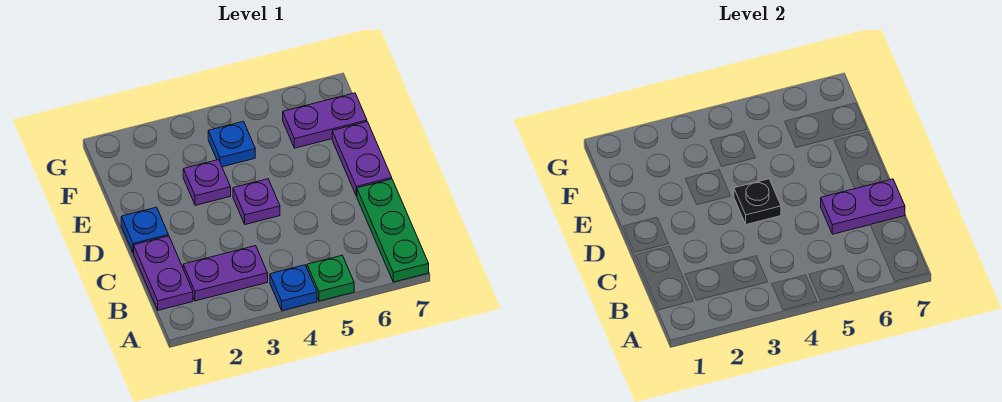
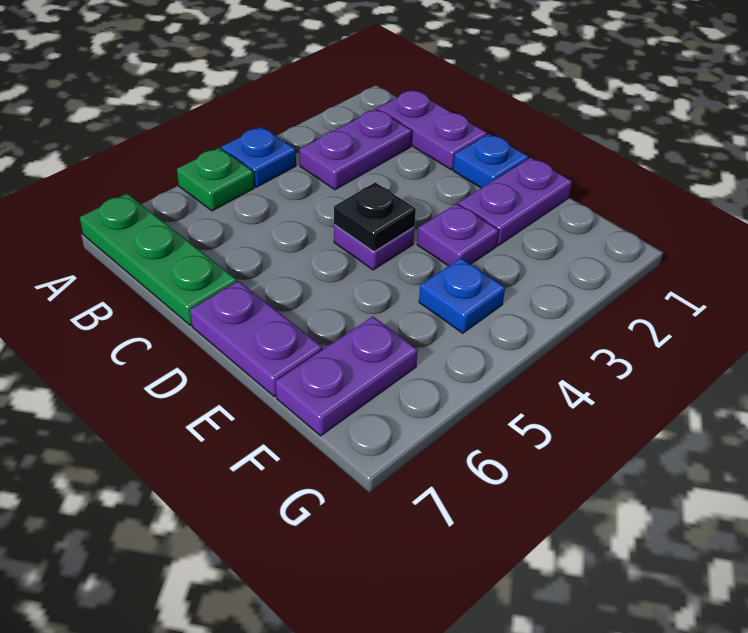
purple plate C6:C7 level 2 -> purple plate E1:E2 level 1

